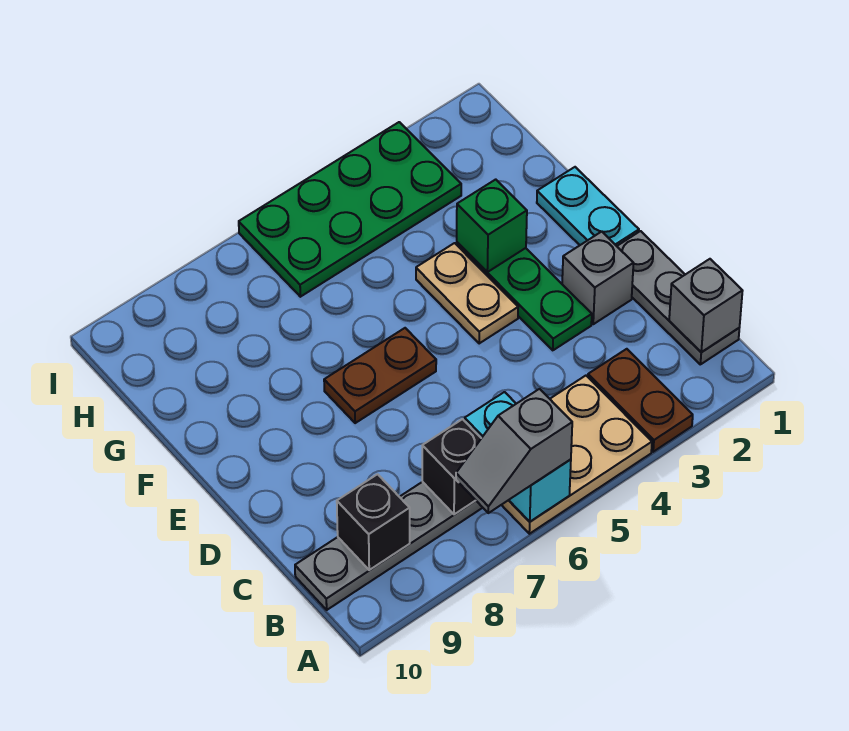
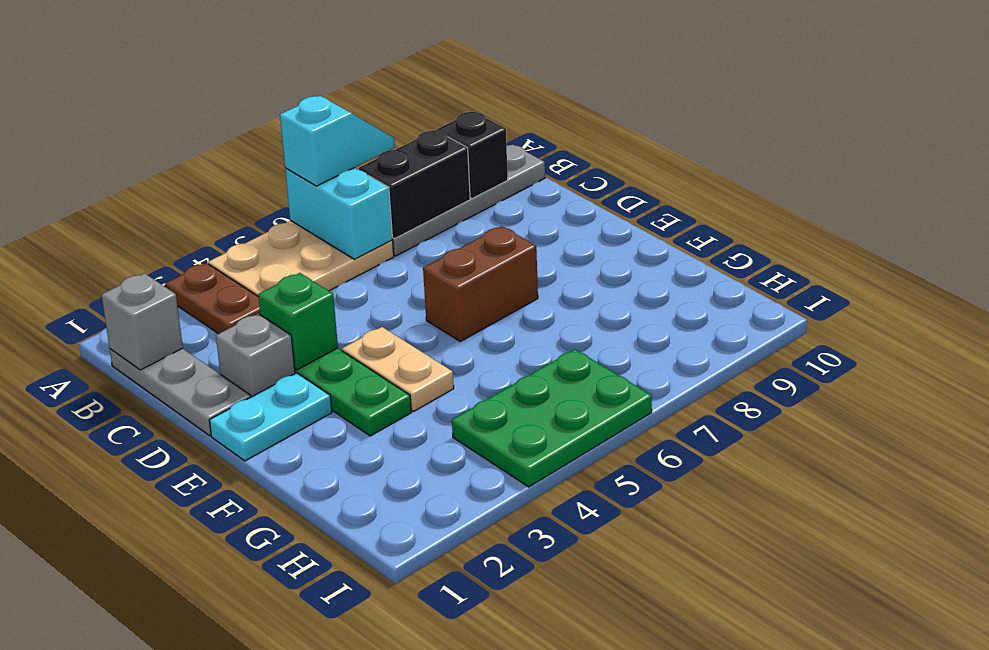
grey slope A6:A7 level 3 top 6 -> cyan slope A6:A7 level 3 top 6
black brick B7 level 2 -> black brick B7:B8 level 2
cyan plate E1:F1 level 1 -> cyan plate E1:E2 level 1
brown plate E6:E7 level 1 -> brown brick E6:E7 level 1
green brick F3 level 2 -> green brick D3 level 2
green plate H3:I6 level 1 -> green plate H4:I6 level 1

